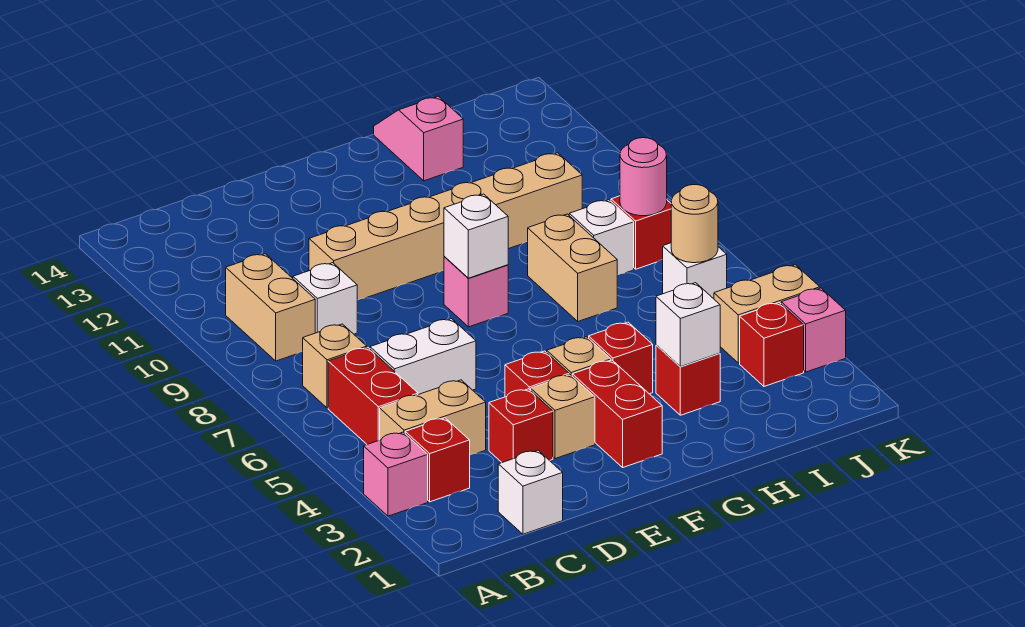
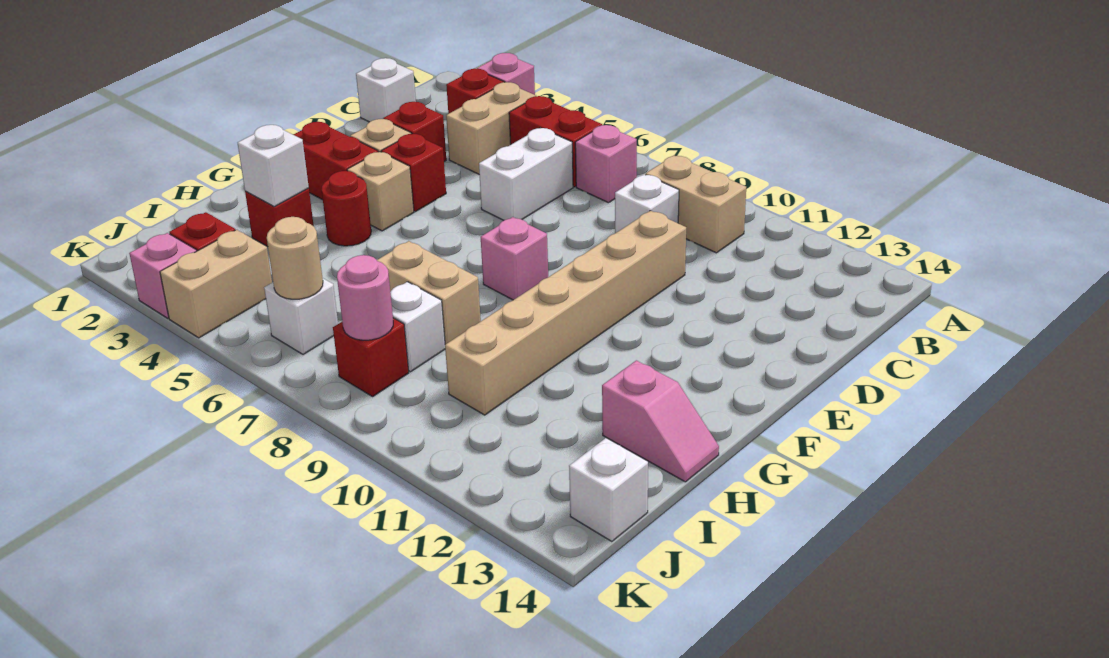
tan brick B7 level 1 -> pink brick B7 level 1
white brick F8 level 2 -> white brick J14 level 1
red brick G4 level 1 -> red round brick G4 level 1

